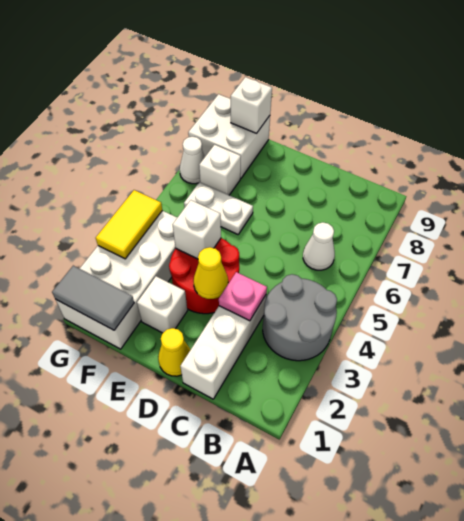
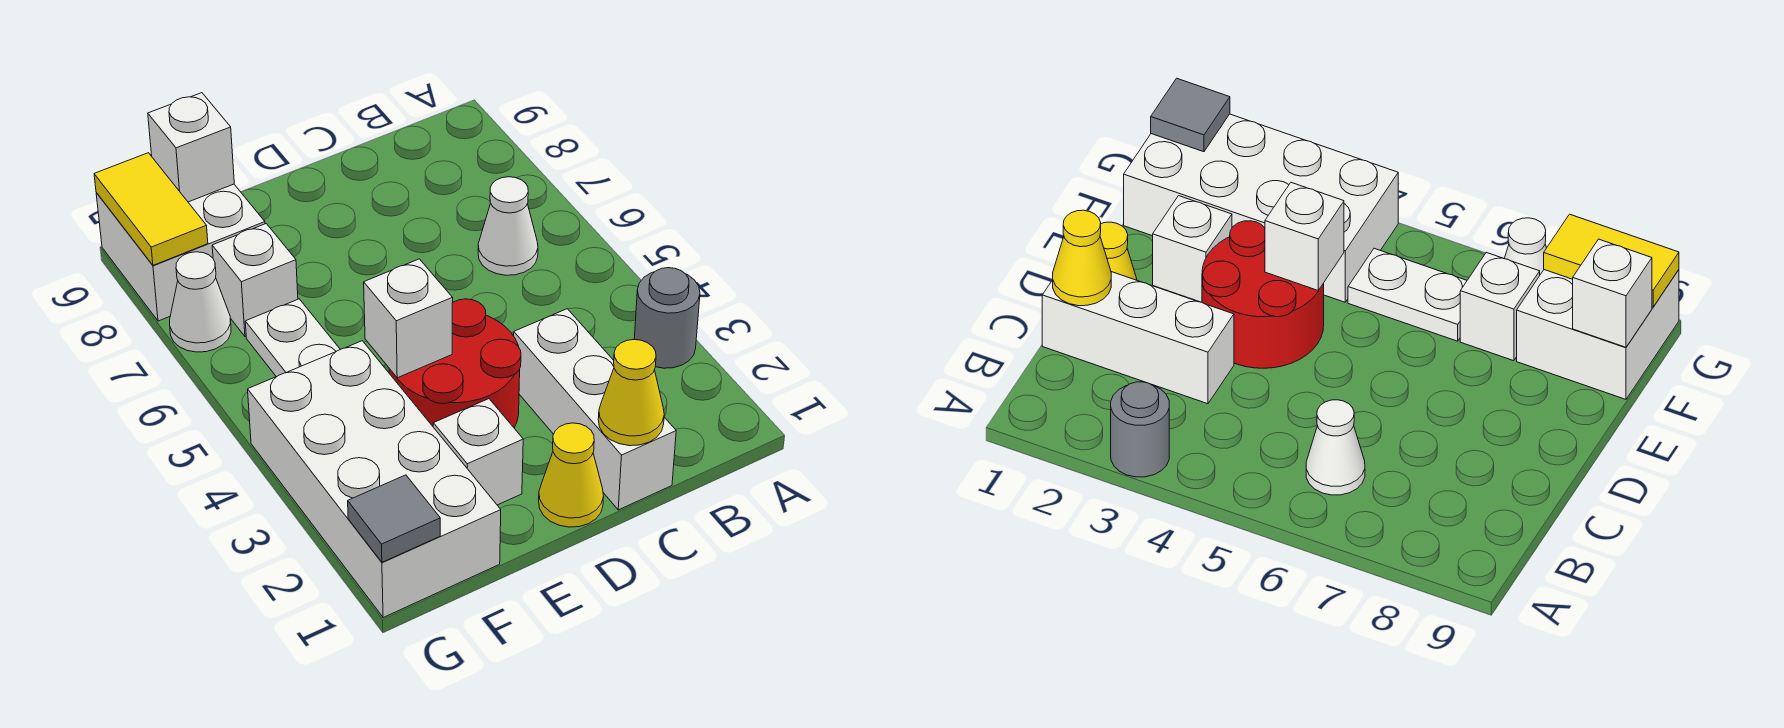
grey round brick A3:B4 level 1 -> grey round brick A3 level 1
pink plate C3 level 2 -> none
yellow cone D3 level 2 -> yellow cone C1 level 2
white plate E6:F6 level 1 -> white plate F5:F6 level 1
grey tile F1:G1 level 2 -> grey tile G1 level 2
yellow tile G3:G4 level 2 -> yellow tile G8:G9 level 2

